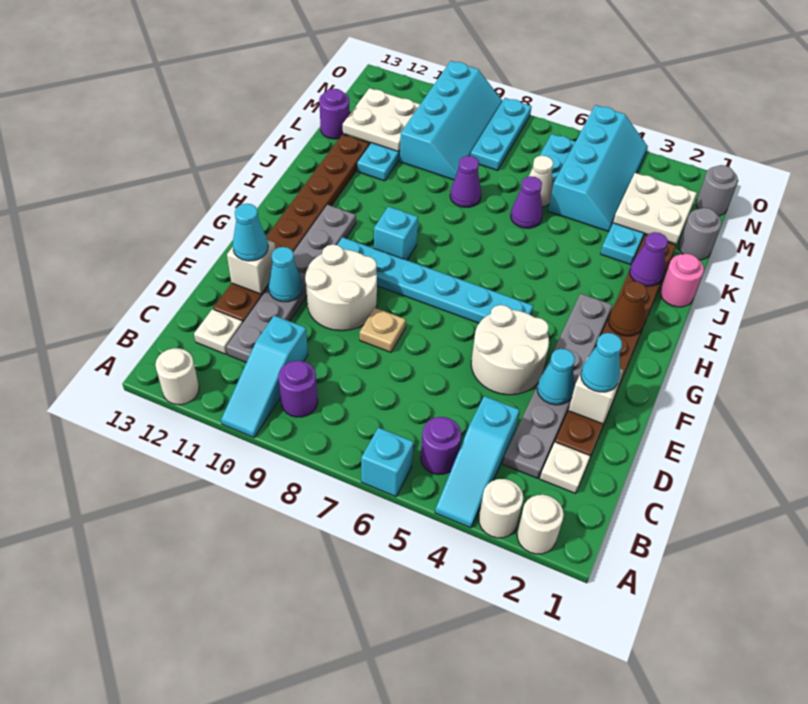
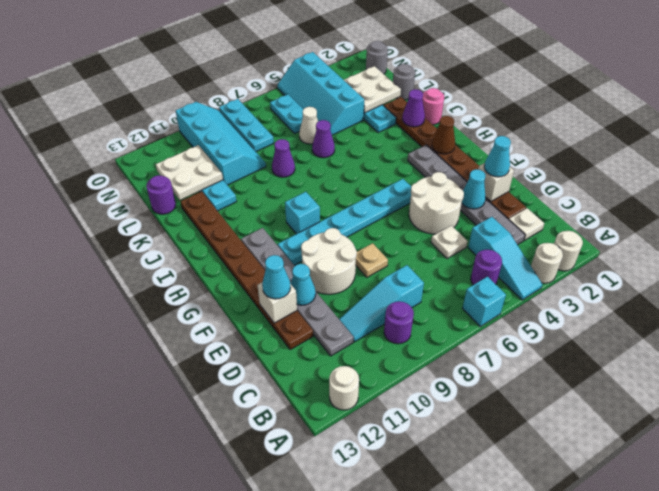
cyan slope A10:C10 level 1 top C -> cyan slope C8:C10 level 1 top 8
white plate C12 level 1 -> white plate D5 level 1
cyan slope L4:O5 level 1 top 5 -> cyan slope L4:O5 level 1 top 4

